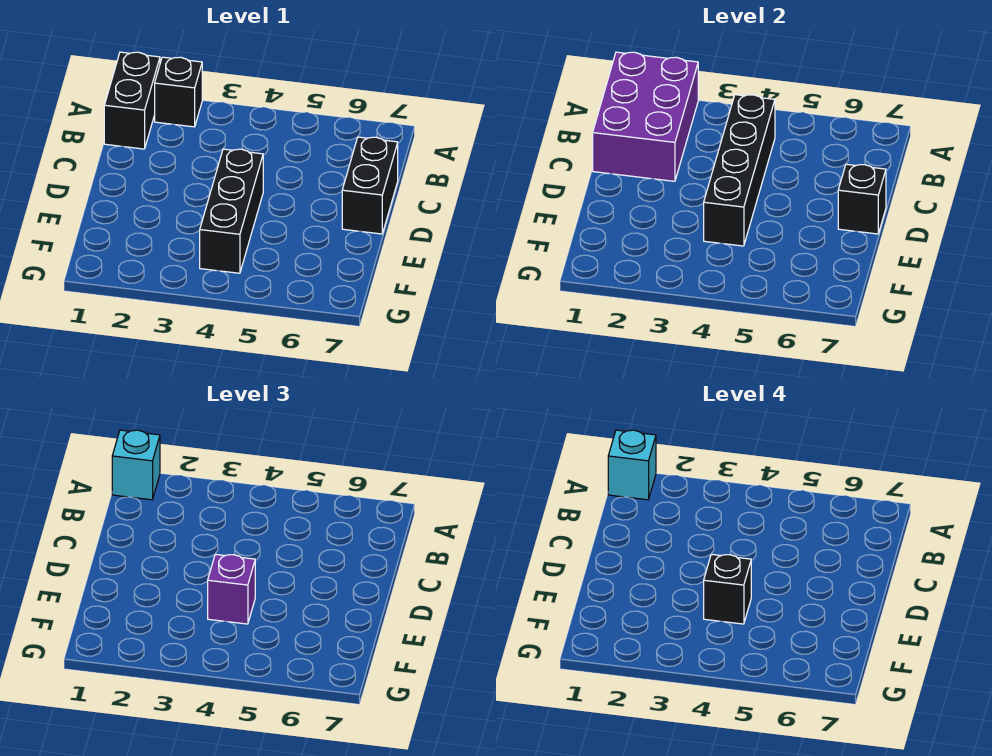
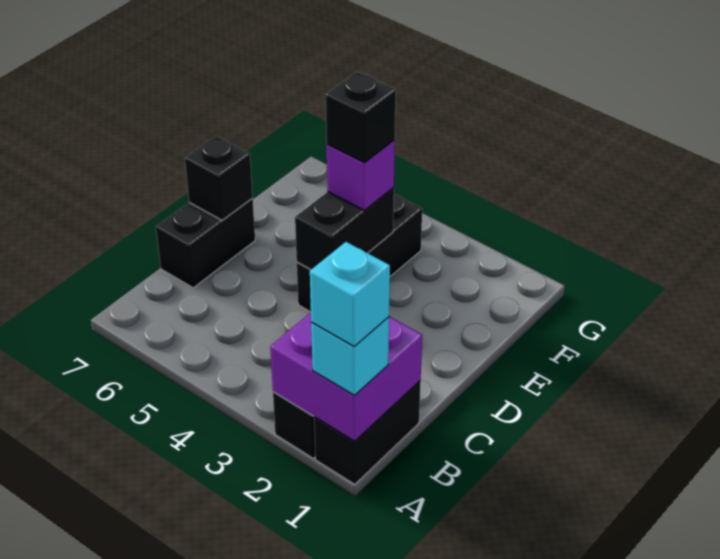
purple brick A1:C2 level 2 -> purple brick A1:B2 level 2
black brick B4:E4 level 2 -> black brick D4:E4 level 2

